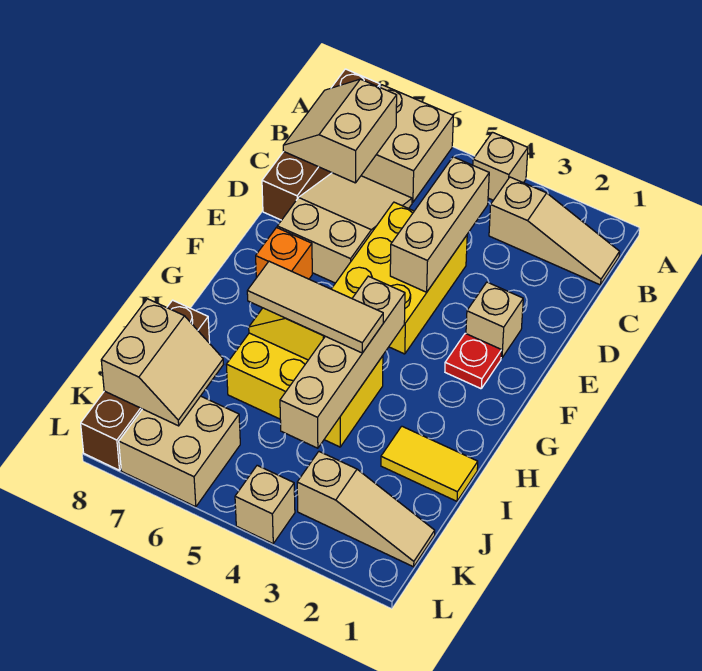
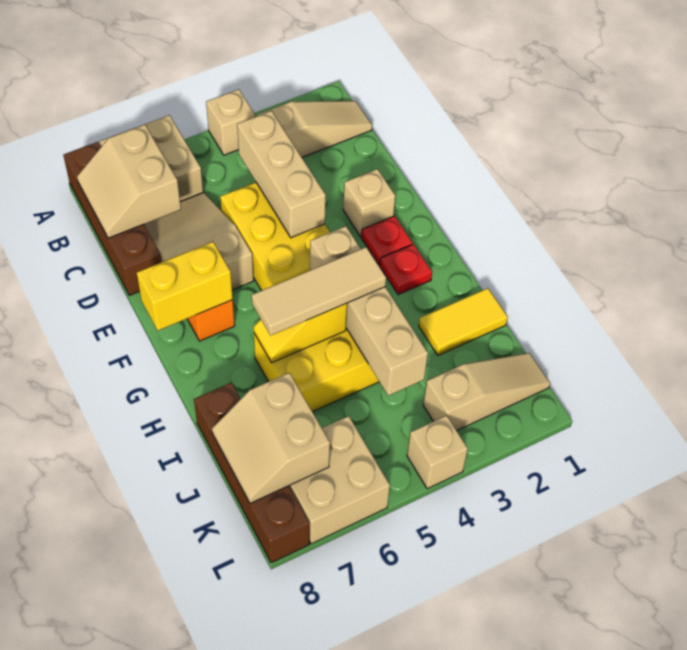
none -> yellow brick F7:F8 level 2
none -> red plate G2 level 1
tan slope J7:K8 level 2 top 8 -> tan slope J7:K8 level 2 top 7

